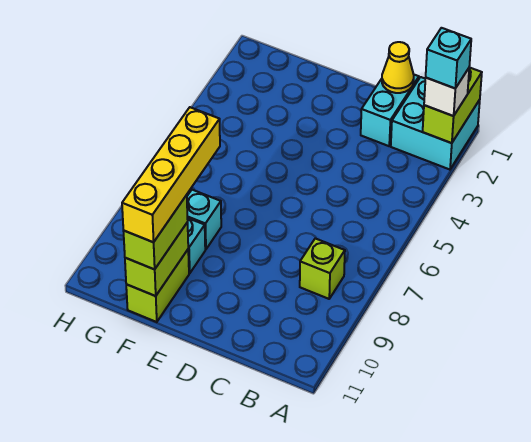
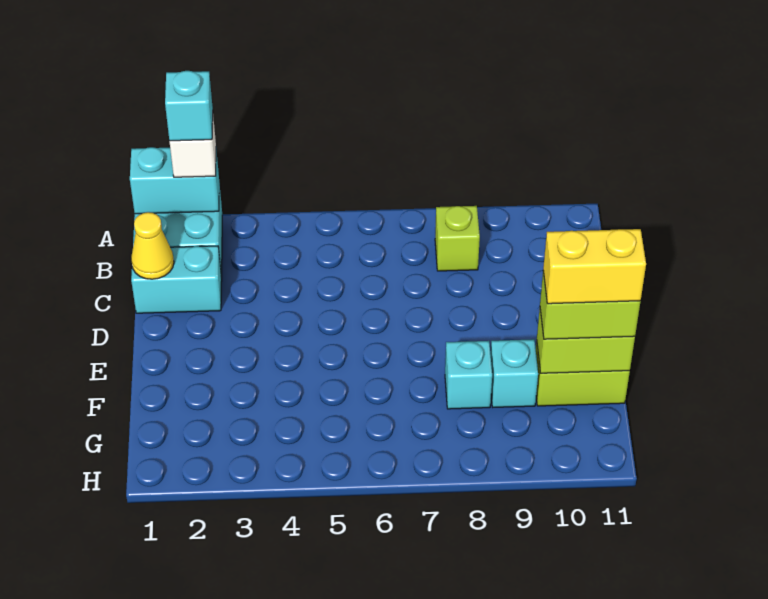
lime brick A1:A2 level 2 -> cyan brick A1:A2 level 2
yellow brick F8:F11 level 4 -> yellow brick F10:F11 level 4

